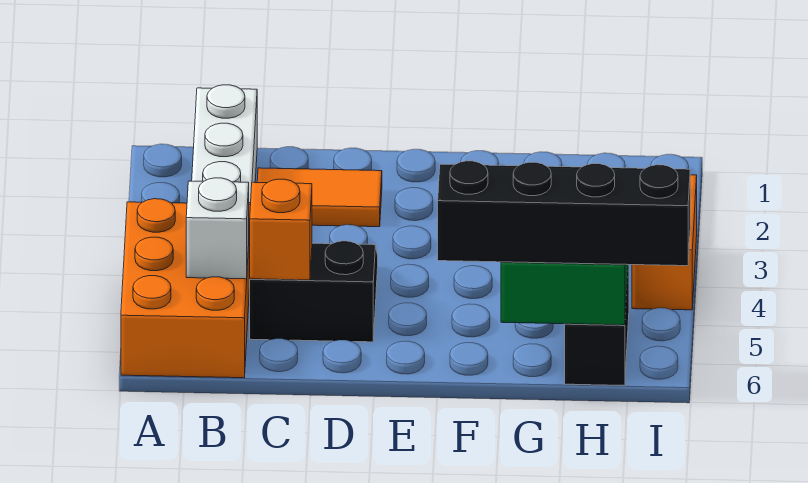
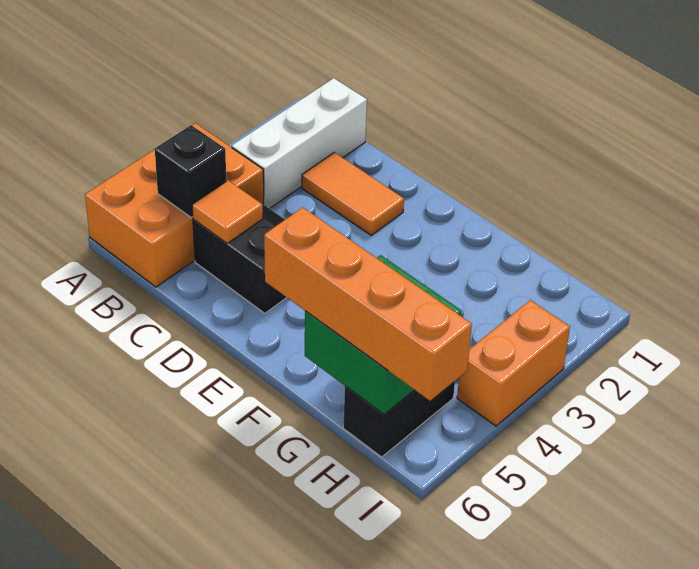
white brick B5 level 2 -> black brick B5 level 2
orange brick C5 level 2 -> orange tile C5 level 2
black brick F6:I6 level 3 -> orange brick F6:I6 level 3

